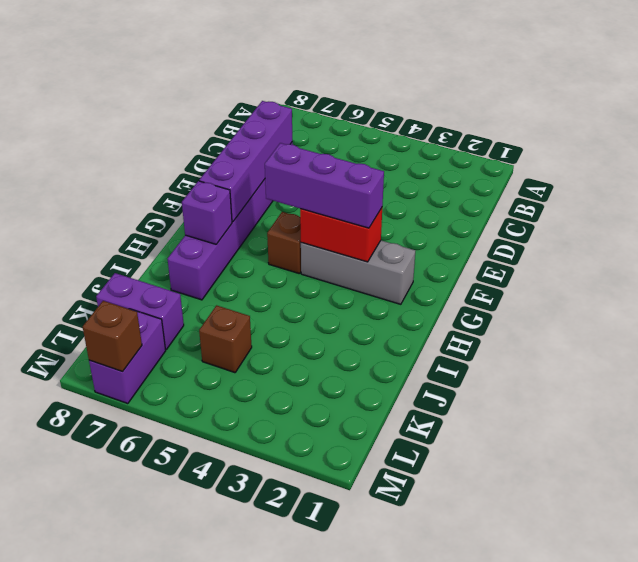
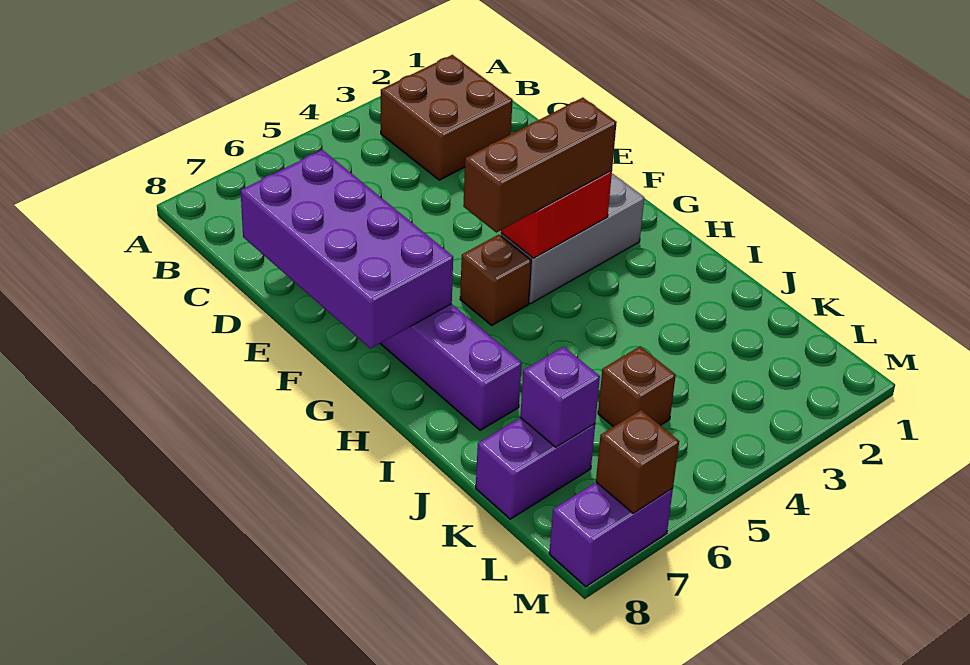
none -> brown brick B2:C3 level 1
purple brick D7:G7 level 2 -> purple brick D7:G8 level 2
purple brick G3:G5 level 3 -> brown brick G3:G5 level 3
purple brick H7 level 2 -> purple brick K7 level 2
purple brick L7:M7 level 1 -> purple brick M7:M8 level 1

